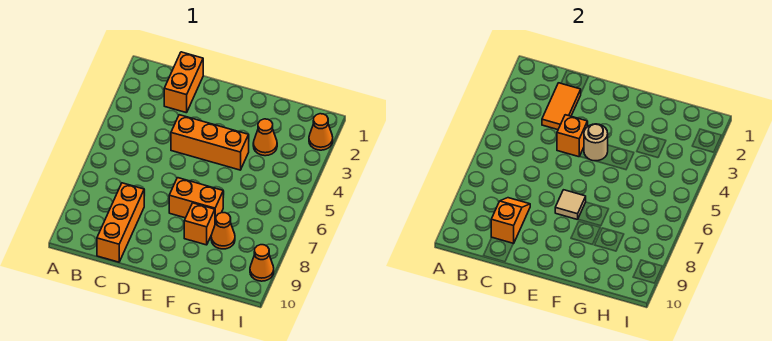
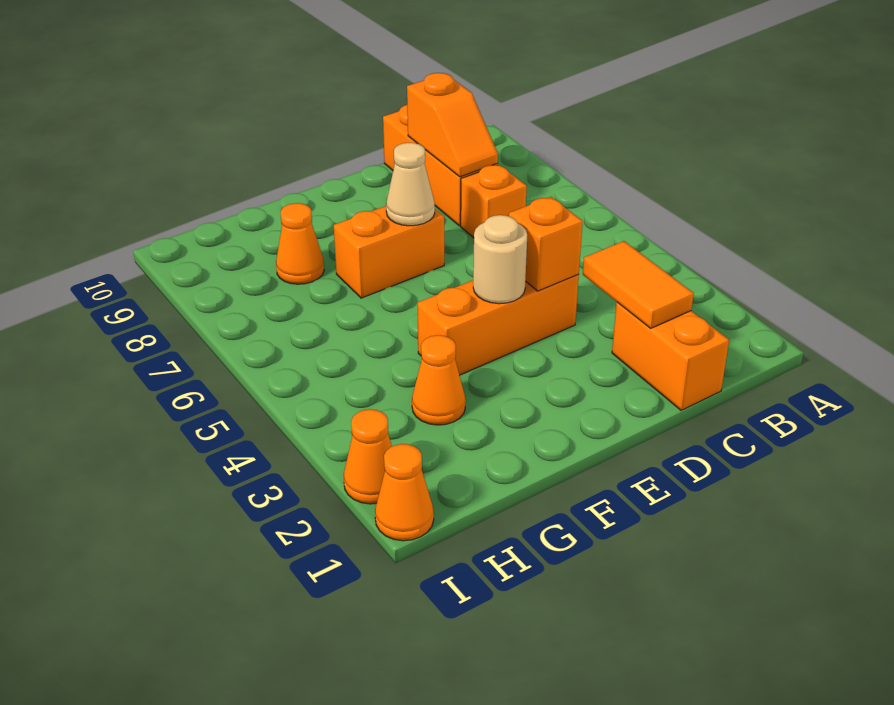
tan tile E7 level 2 -> tan cone E7 level 2
orange brick F8 level 1 -> orange brick C7 level 1
orange cone I9 level 1 -> orange cone I1 level 1

